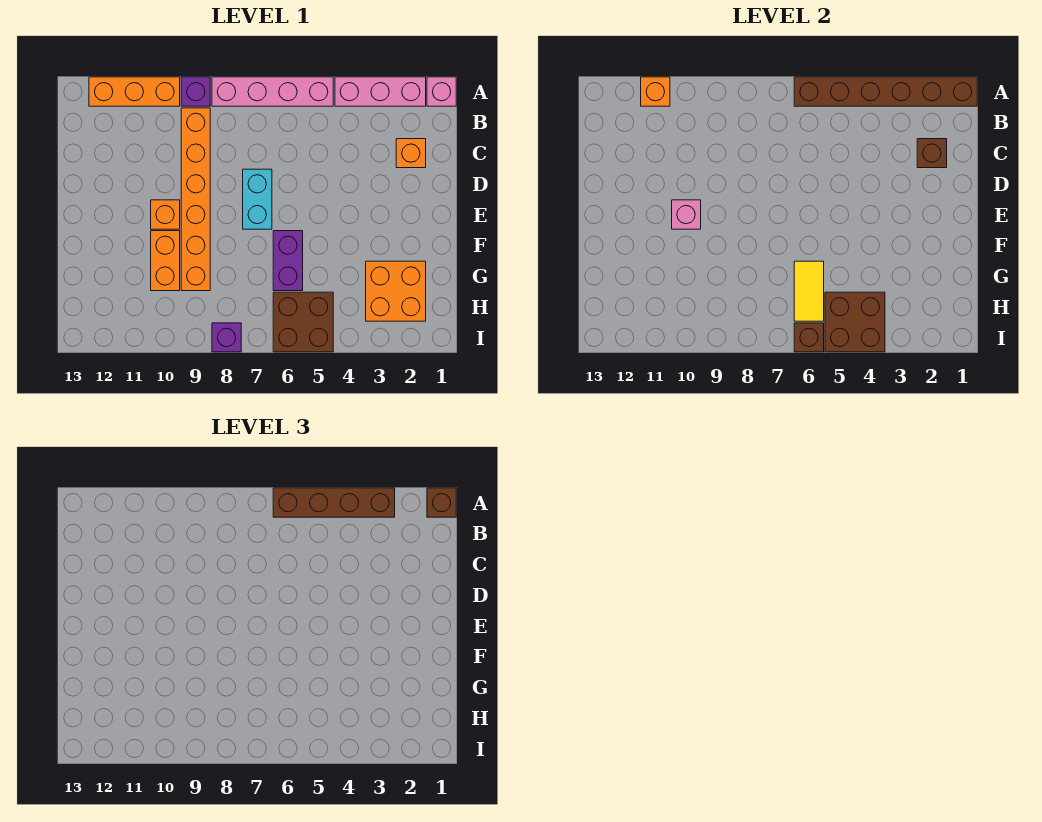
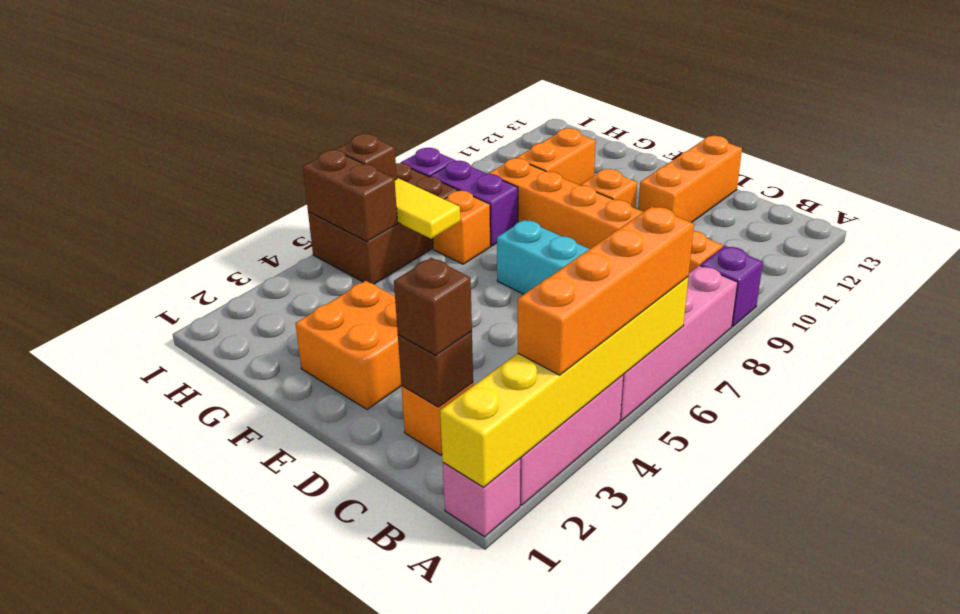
brown brick A1:A6 level 2 -> yellow brick A1:A6 level 2
brown brick A1 level 3 -> brown brick C2 level 3
brown brick A3:A6 level 3 -> orange brick A3:A6 level 3
orange brick A10:A12 level 1 -> orange brick D11:D13 level 1
orange brick A11 level 2 -> orange brick G7 level 1
pink brick E10 level 2 -> none
purple brick F6:G6 level 1 -> purple brick G8:H8 level 1
orange brick F10:G10 level 1 -> orange brick G10:G11 level 1
orange brick G2:H3 level 1 -> orange brick E2:F3 level 1
brown brick H4:I5 level 2 -> brown brick H5:I5 level 2
brown brick H5:I6 level 1 -> brown brick H5:I7 level 1

